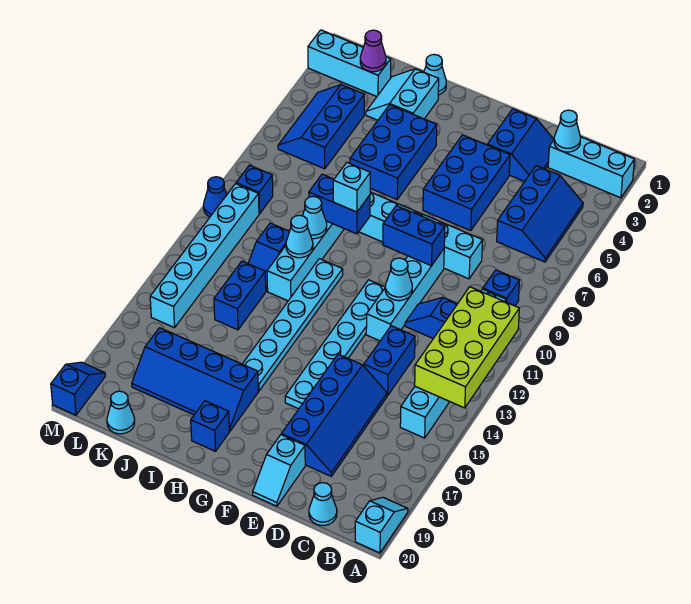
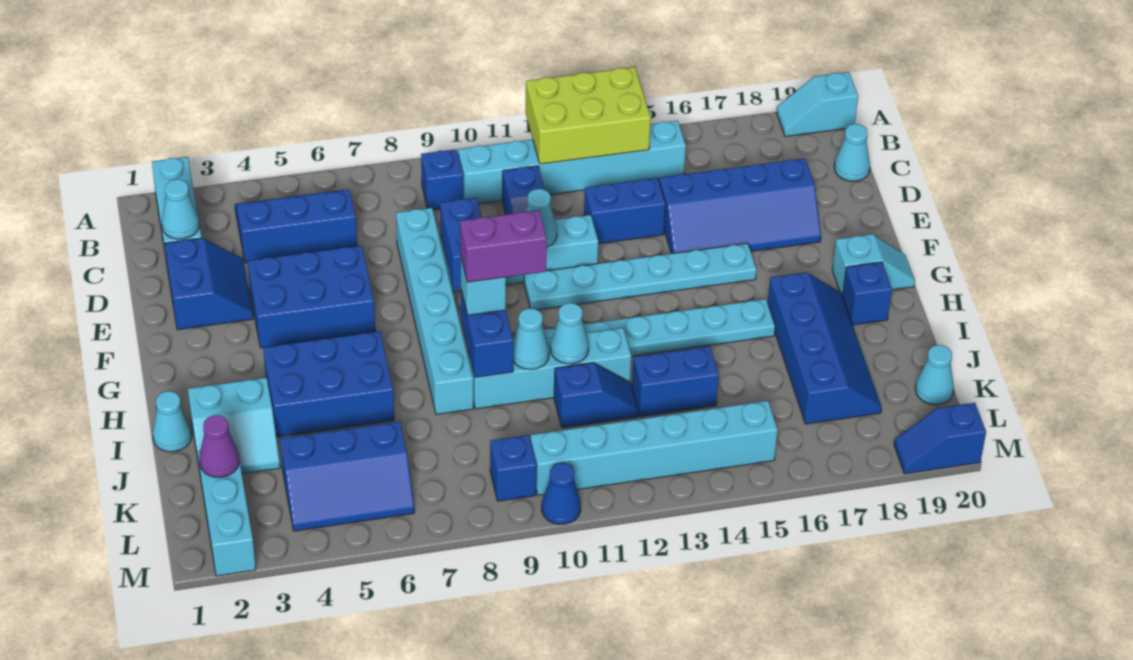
lime brick A11:B14 level 2 -> lime brick A12:B14 level 2
blue slope D2:E3 level 1 top E -> blue slope D2:E3 level 1 top 2
blue slope D15:E18 level 1 top E -> blue slope D15:E18 level 1 top D
cyan slope E19:E20 level 1 top 19 -> cyan slope G19:G20 level 1 top 19
none -> purple brick H9:H10 level 4

